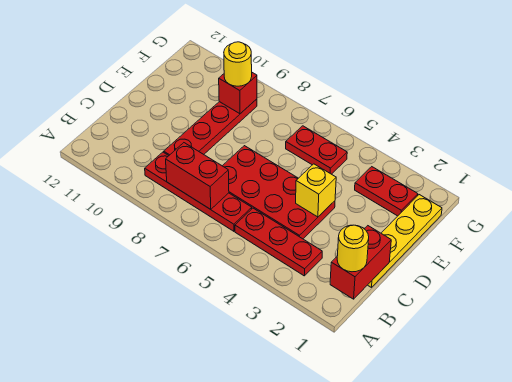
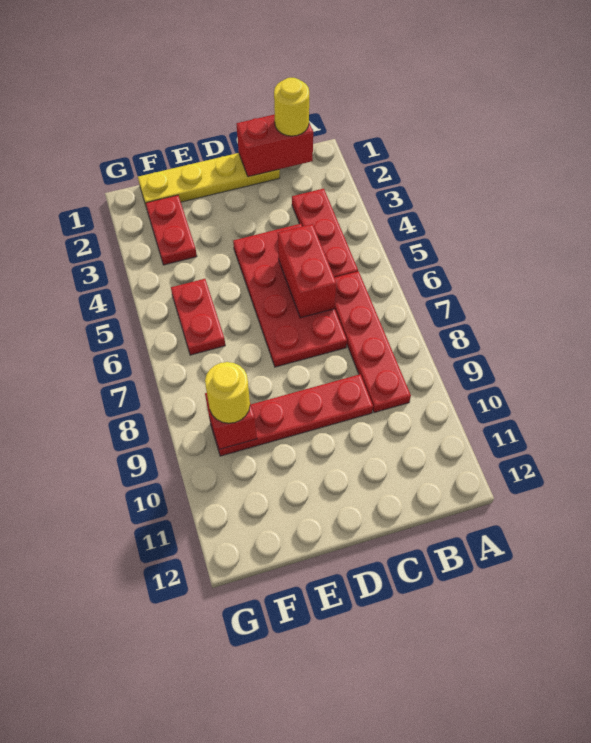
red brick B7:B8 level 2 -> red brick C5:C6 level 2
yellow brick D4 level 2 -> none

